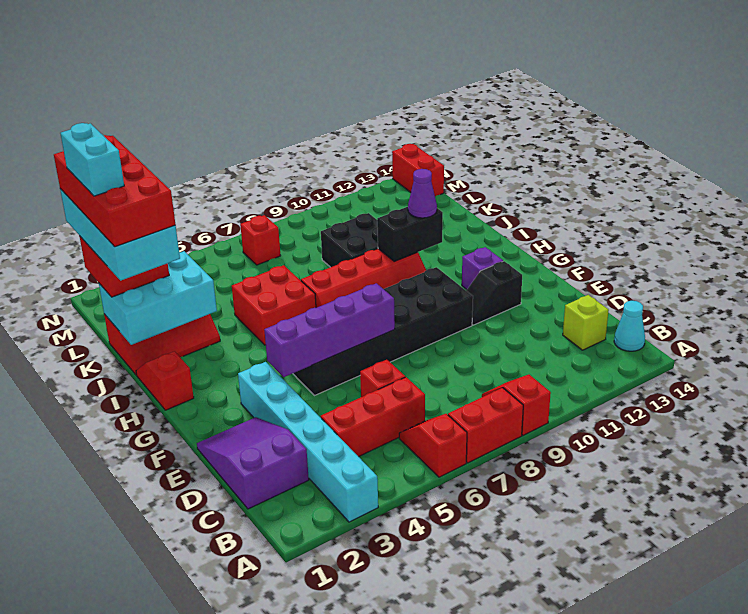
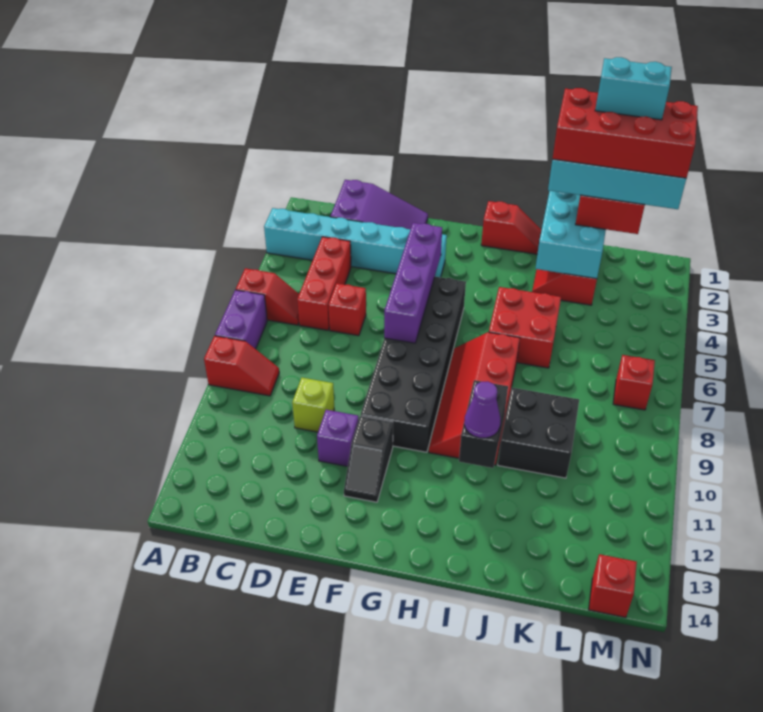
red brick A7:A8 level 1 -> purple brick A7:A8 level 1
cyan cone B14 level 1 -> none
lime brick C13 level 1 -> lime brick D10 level 1
black slope F11:F12 level 1 top 12 -> black slope F11:F12 level 1 top 11
purple brick G12 level 1 -> purple brick E11 level 1
red brick M14:N14 level 1 -> red brick M14 level 1

